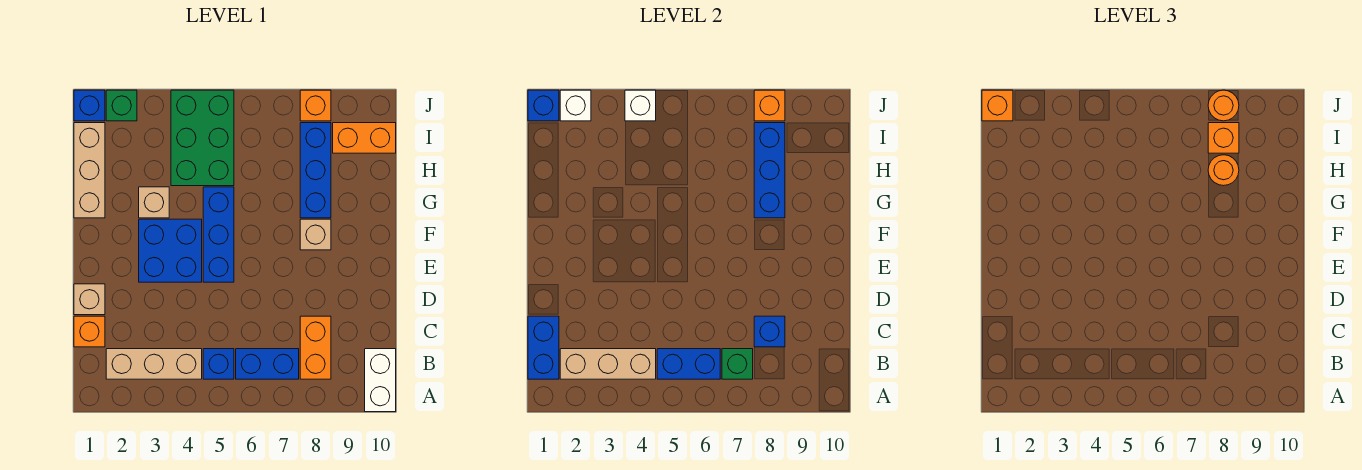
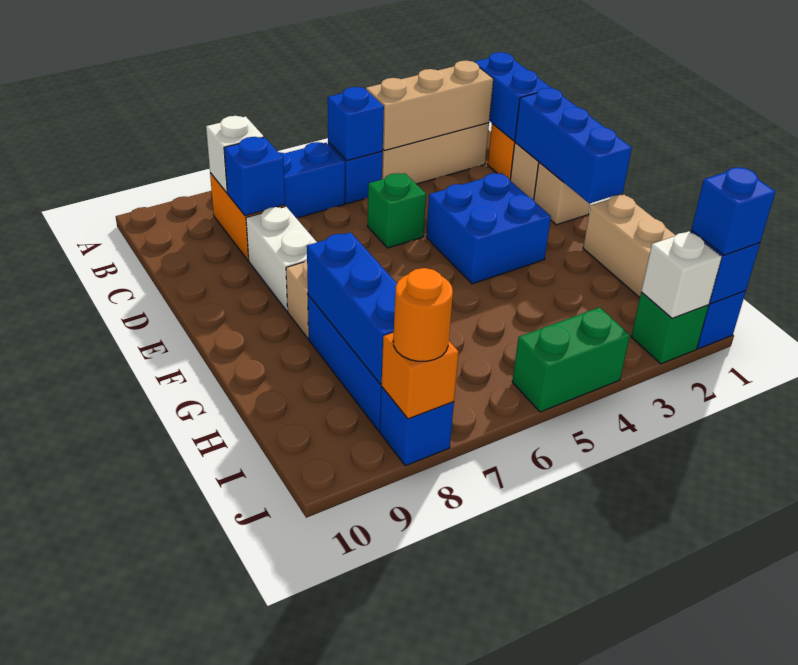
white brick A10:B10 level 1 -> white brick D8:E8 level 1
blue brick B5:B6 level 2 -> blue brick B5 level 2
green brick B7 level 2 -> green brick D5 level 1
blue brick E5:G5 level 1 -> blue brick D1:F1 level 2
tan brick G3 level 1 -> tan brick E1 level 1
green brick H4:J5 level 1 -> green brick J4:J5 level 1
orange round brick H8 level 3 -> none
orange brick I8 level 3 -> none
orange brick I9:I10 level 1 -> none
orange brick J1 level 3 -> blue brick J1 level 3
white brick J4 level 2 -> white brick B8 level 2
orange brick J8 level 1 -> blue brick J8 level 1

